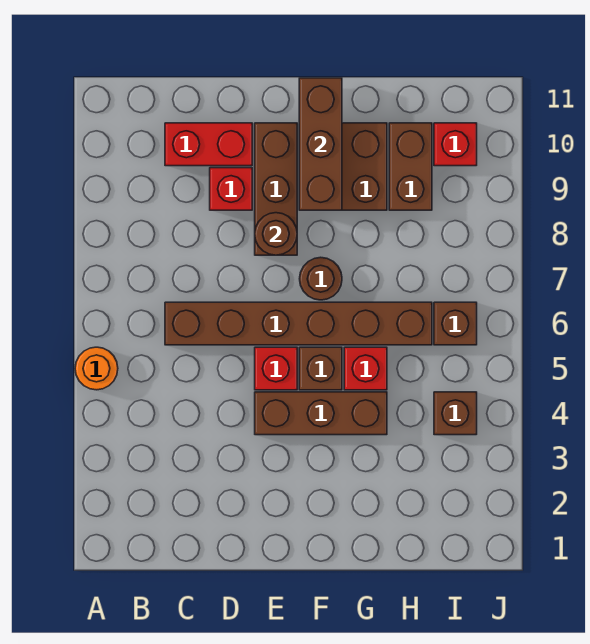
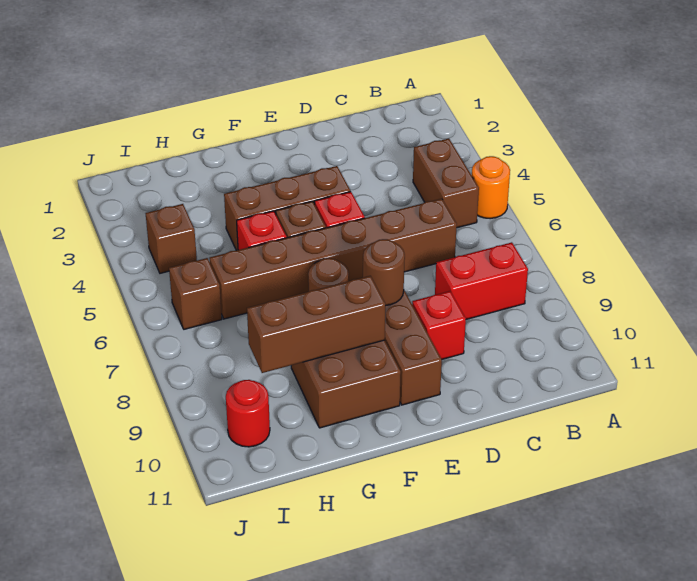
red brick C10:D10 level 1 -> red brick B8:C8 level 1
brown brick F9:F11 level 2 -> brown brick F9:H9 level 2
brown brick H9:H10 level 1 -> brown brick B4:B5 level 1
red brick I10 level 1 -> red round brick I10 level 1

